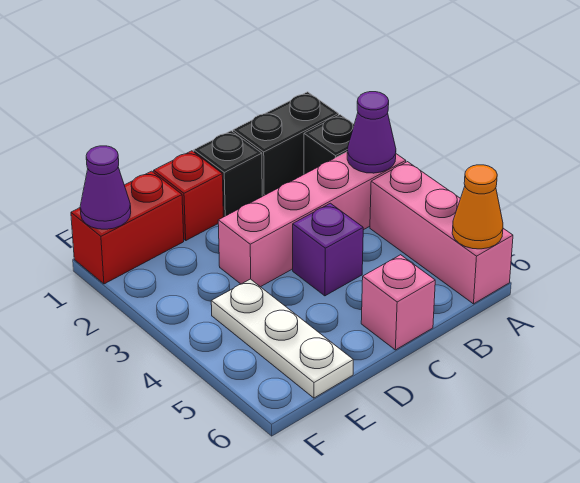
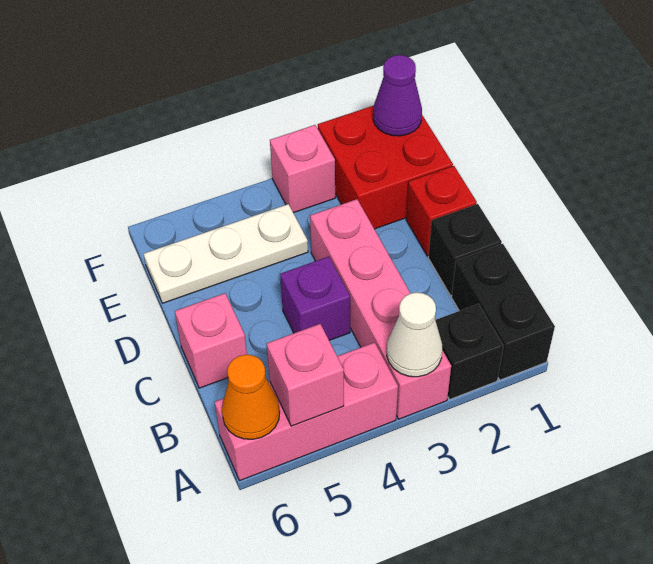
purple cone A3 level 2 -> white cone A3 level 2
none -> pink brick A5 level 2
red brick E1:F1 level 1 -> red brick E1:F2 level 1
none -> pink brick F3 level 1

